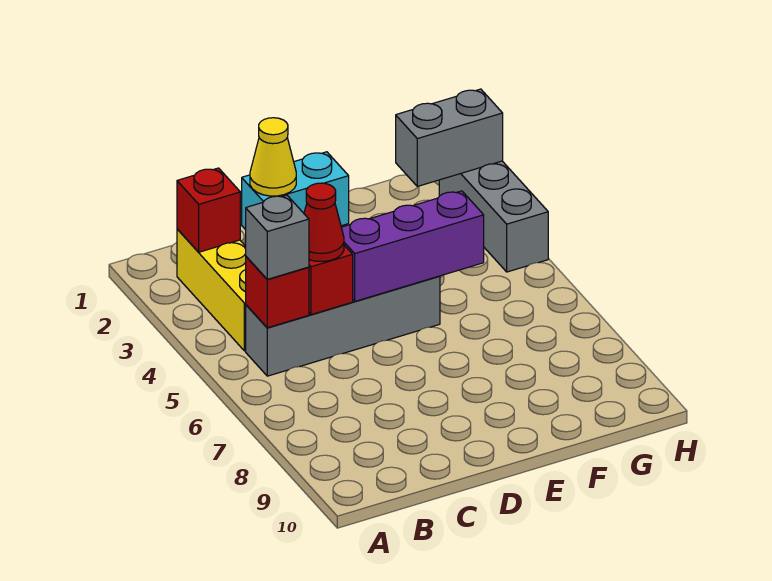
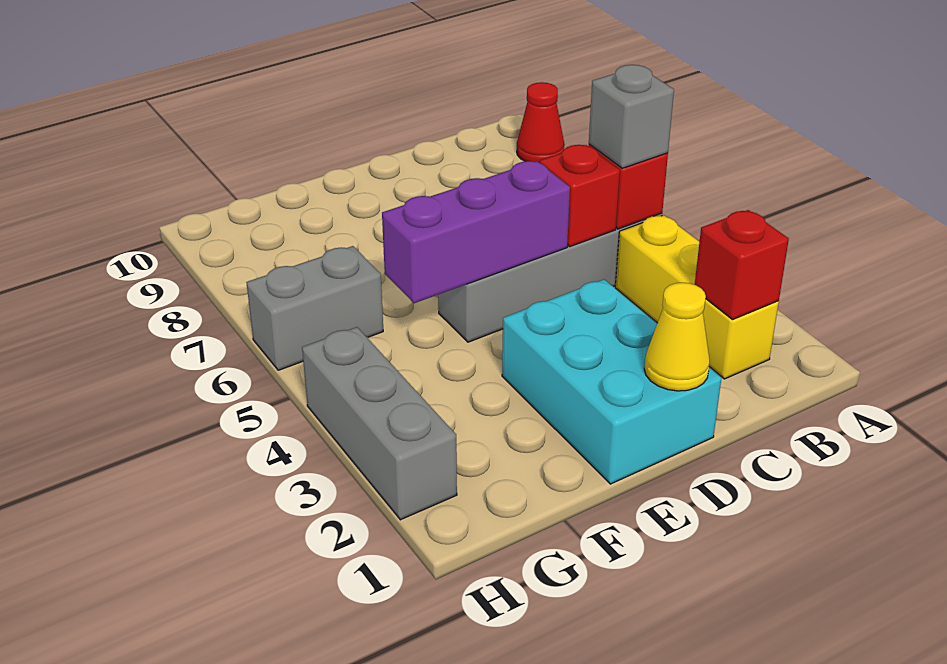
red cone C5 level 3 -> red cone A9 level 1
cyan brick D1:E1 level 1 -> cyan brick D1:E3 level 1
grey brick G2:H2 level 2 -> grey brick G6:H6 level 1

